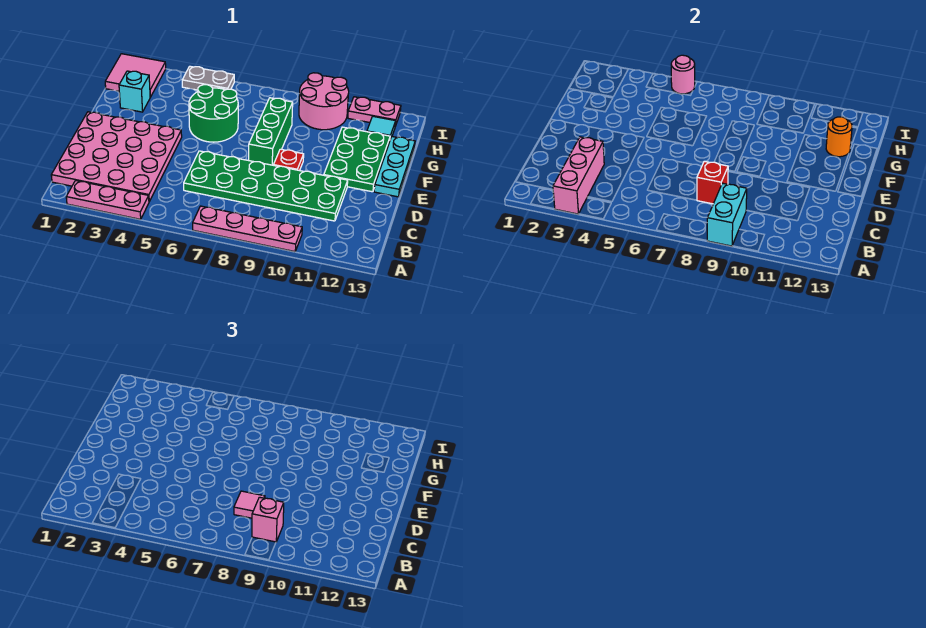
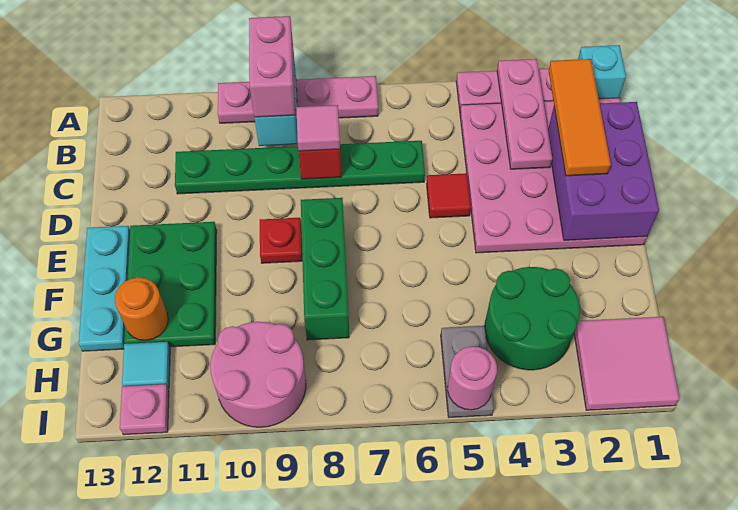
pink brick A3:C3 level 2 -> pink plate A3:C3 level 2
none -> orange tile B2:D2 level 3
pink brick B9 level 3 -> pink brick A9:B9 level 3
none -> purple brick C1:E2 level 2
green plate C6:D11 level 1 -> green plate C6:C11 level 1
none -> red tile D5 level 1
green round brick F5:G6 level 1 -> green round brick G3:H4 level 1
cyan brick G2 level 1 -> cyan brick A1 level 1
grey plate I4:I5 level 1 -> grey plate H5:I5 level 1
pink plate I11:I12 level 1 -> pink plate I12 level 1

